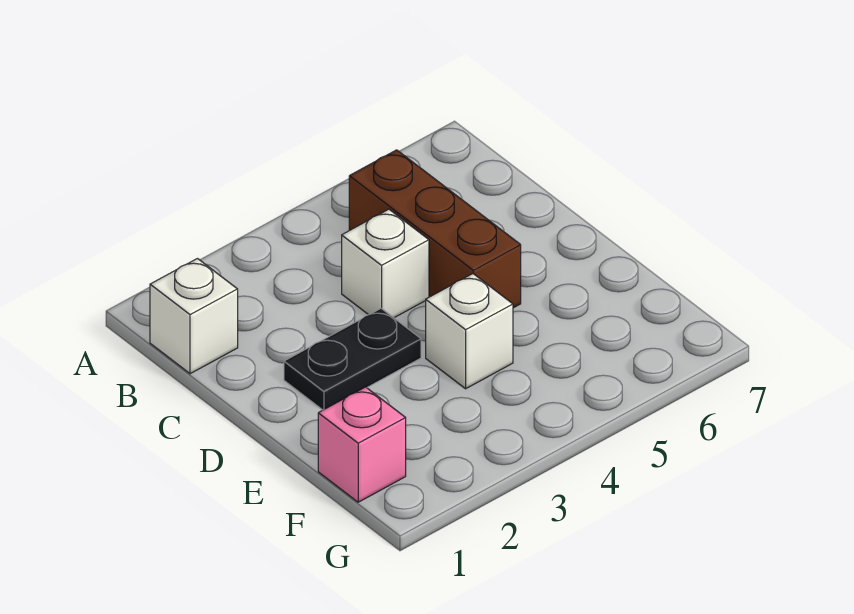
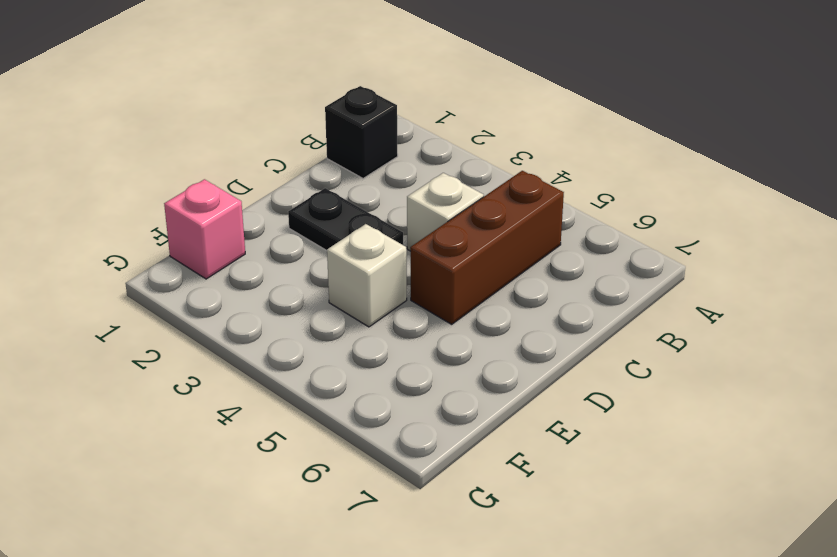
white brick B1 level 1 -> black brick B1 level 1

